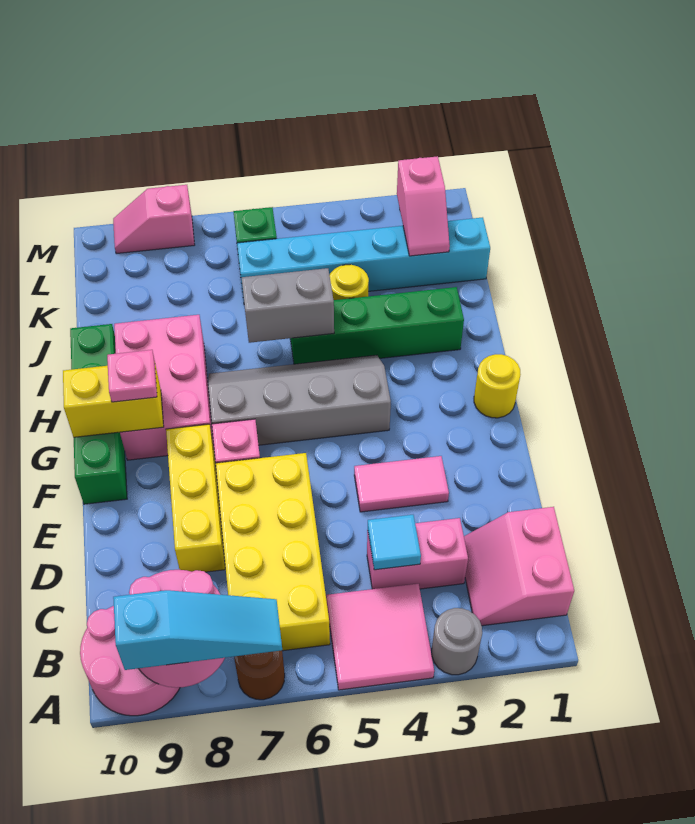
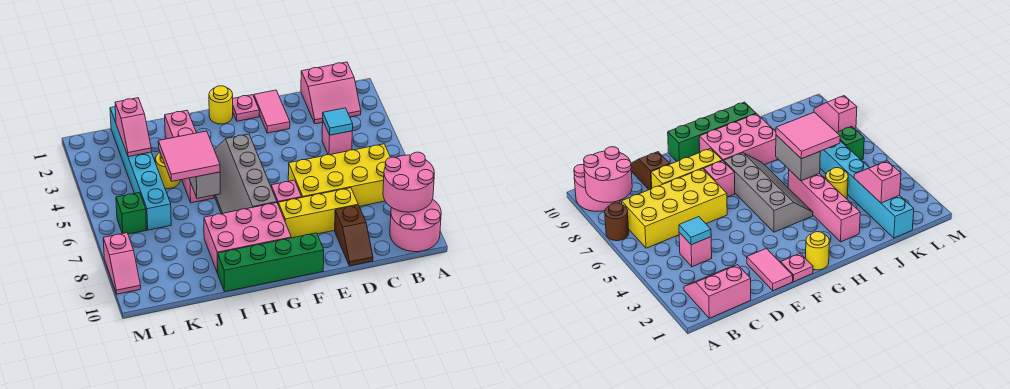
grey round brick A3 level 1 -> none
pink tile A4:B5 level 1 -> pink tile I5:J6 level 3
cyan slope A7:A9 level 3 top 9 -> none
pink brick C3:C4 level 1 -> pink brick C4 level 1
none -> brown slope D9:D10 level 1 top 9
pink tile E3:E4 level 1 -> pink tile E1:E2 level 1
yellow brick G9:G10 level 2 -> none
pink plate G9 level 3 -> pink plate F1 level 1
green brick I2:I5 level 1 -> pink brick I2:I5 level 1
pink slope K2:L2 level 2 top L -> pink slope K2:K3 level 2 top 2

